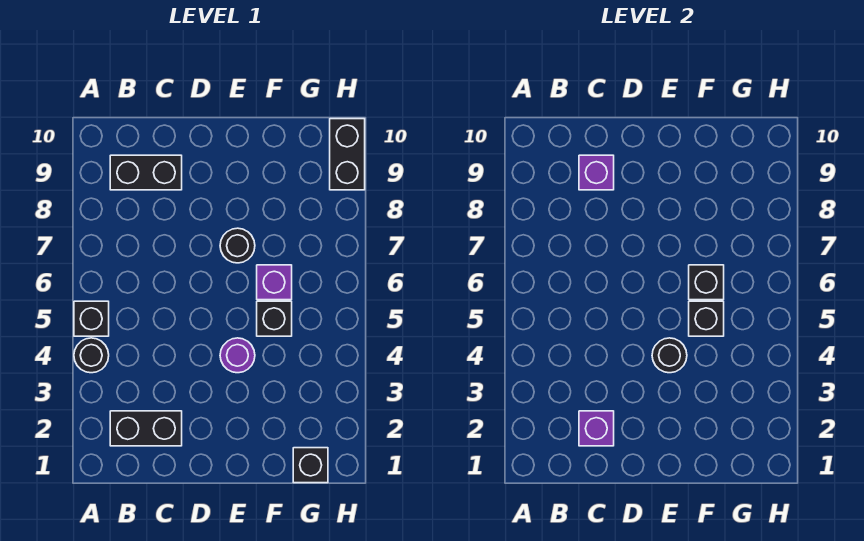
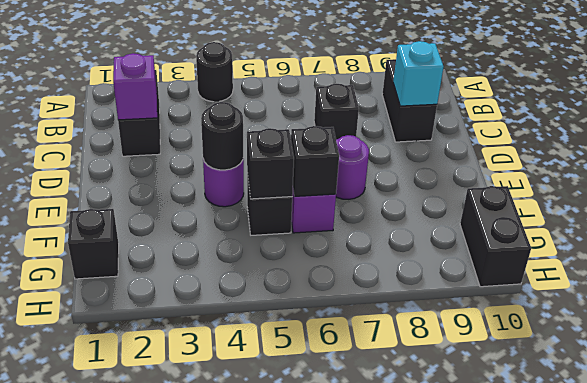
black brick A5 level 1 -> black brick C7 level 1
purple brick C9 level 2 -> cyan brick C9 level 2
black round brick E7 level 1 -> purple round brick E7 level 1
black brick H9:H10 level 1 -> black brick G10:H10 level 1

